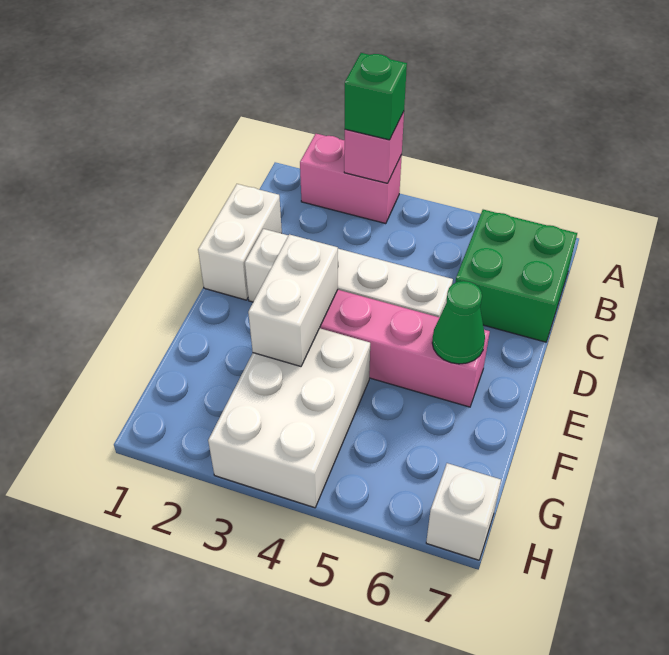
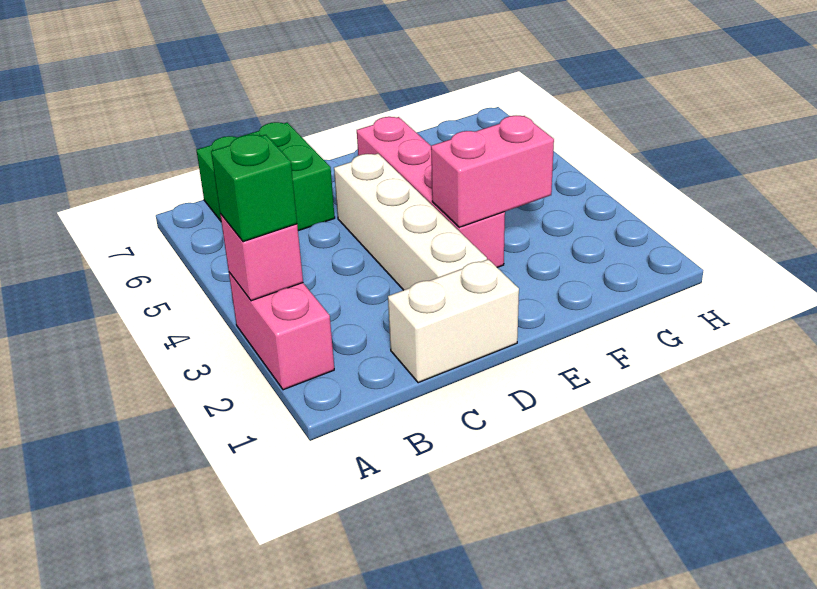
white brick E3:F3 level 2 -> pink brick E3:F3 level 2
green cone E6 level 2 -> none
white brick F3:H4 level 1 -> none
white brick H7 level 1 -> none

